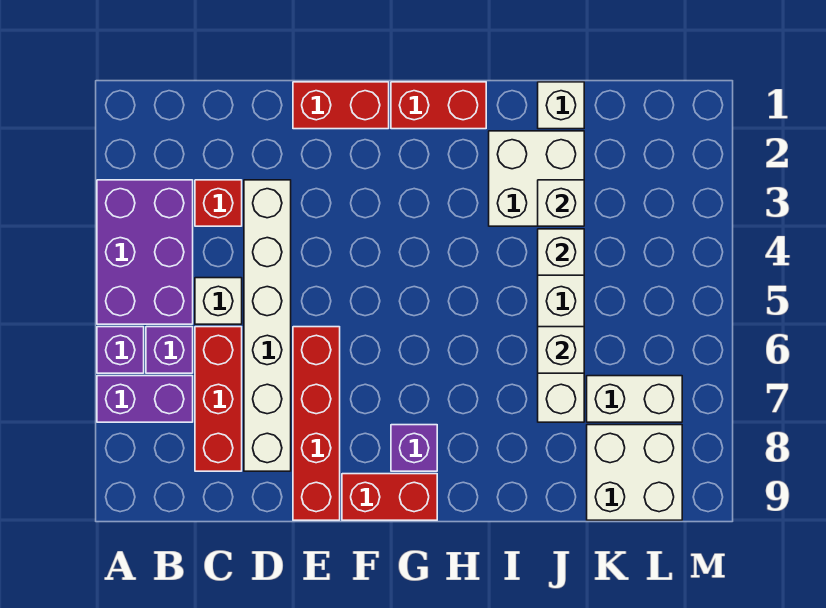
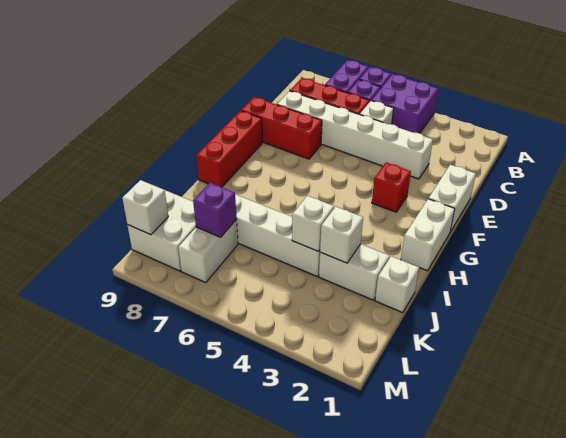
purple brick A3:B5 level 1 -> purple brick A4:B5 level 1
red brick C3 level 1 -> red brick F3 level 1
red brick E1:F1 level 1 -> white brick E1:F1 level 1
red brick E6:E9 level 1 -> red brick E7:E9 level 1
red brick F9:G9 level 1 -> red brick F9:H9 level 1
red brick G1:H1 level 1 -> white brick G1:H1 level 1
purple brick G8 level 1 -> purple brick K7 level 2
white brick I2:J3 level 1 -> white brick J2:J3 level 1
white brick J6 level 2 -> white brick L9 level 2

